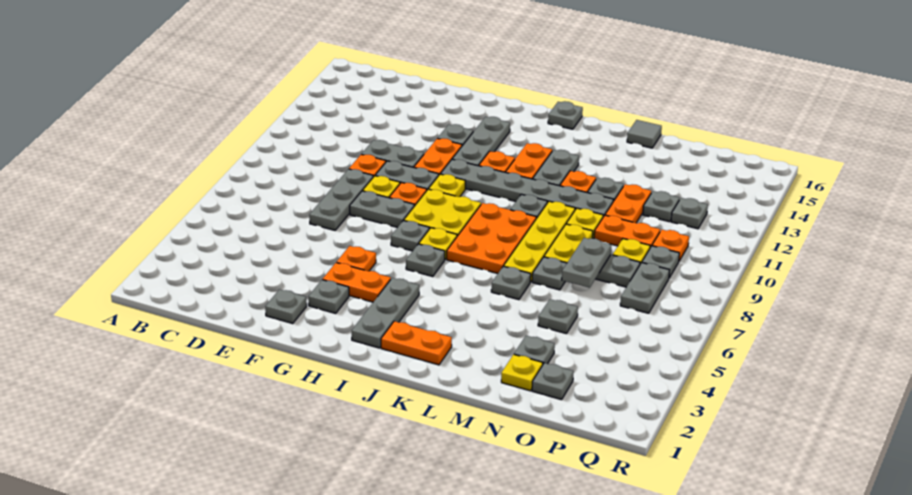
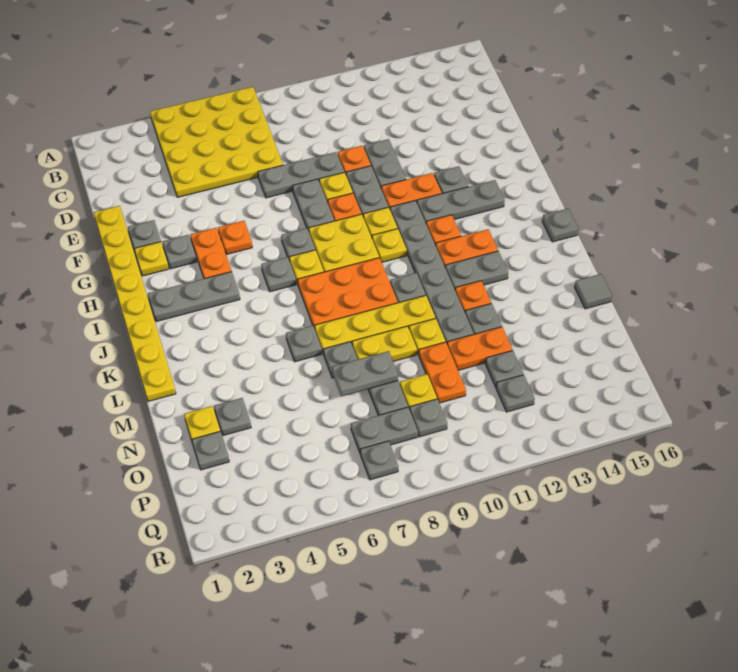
none -> yellow plate A4:D7 level 1
none -> yellow plate E1:L1 level 1
none -> yellow plate G2 level 1
none -> yellow plate I10 level 1
orange plate J2:K2 level 1 -> none
grey plate N5 level 1 -> grey plate Q7 level 1
orange plate P10 level 1 -> none

